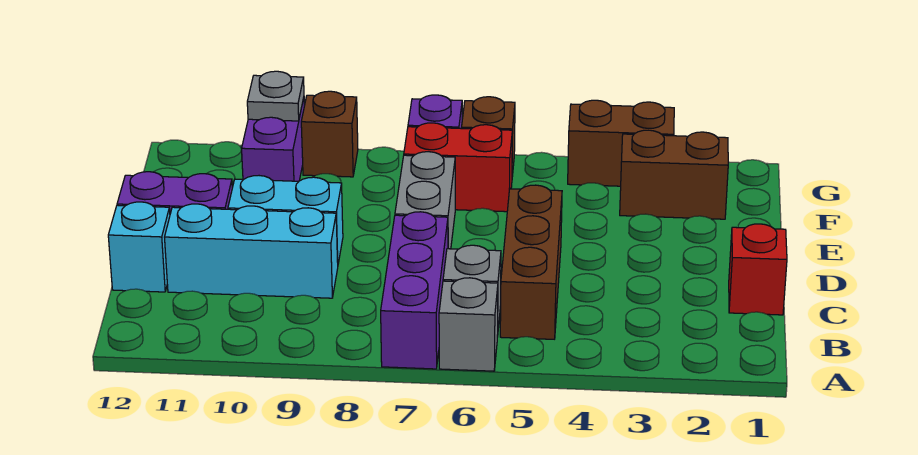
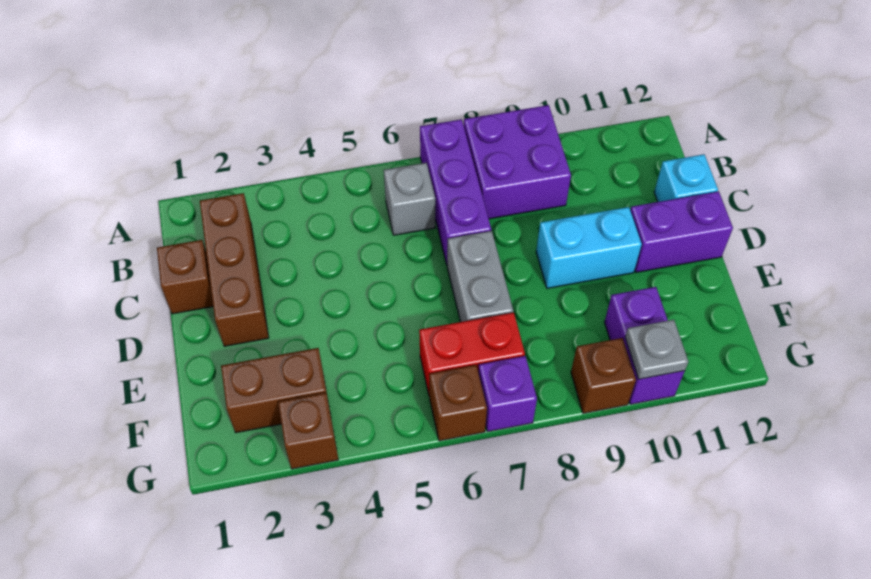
grey brick A6 level 1 -> none
none -> purple brick A8:B9 level 1
brown brick B5:D5 level 1 -> brown brick B2:D2 level 1
red brick C1 level 1 -> brown brick C1 level 1
cyan brick C9:C11 level 1 -> none
brown brick G3:G4 level 1 -> brown brick G3 level 1

